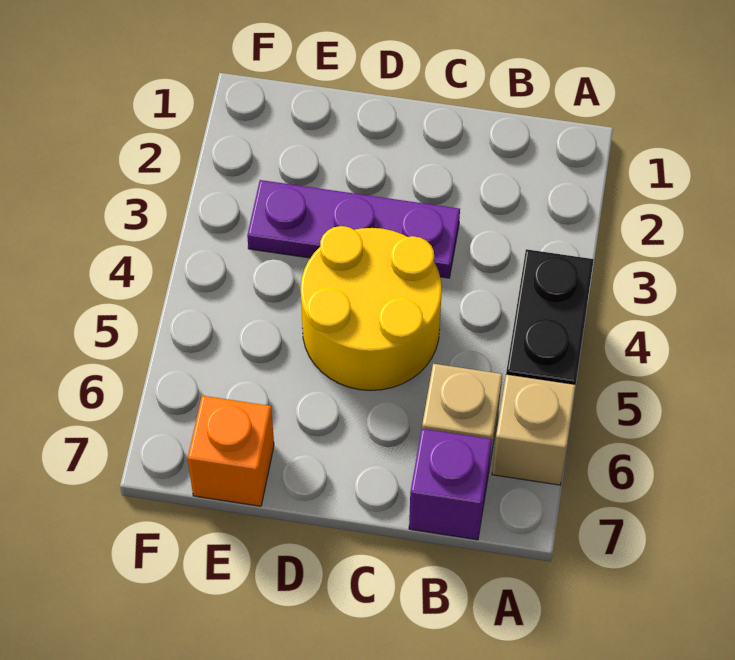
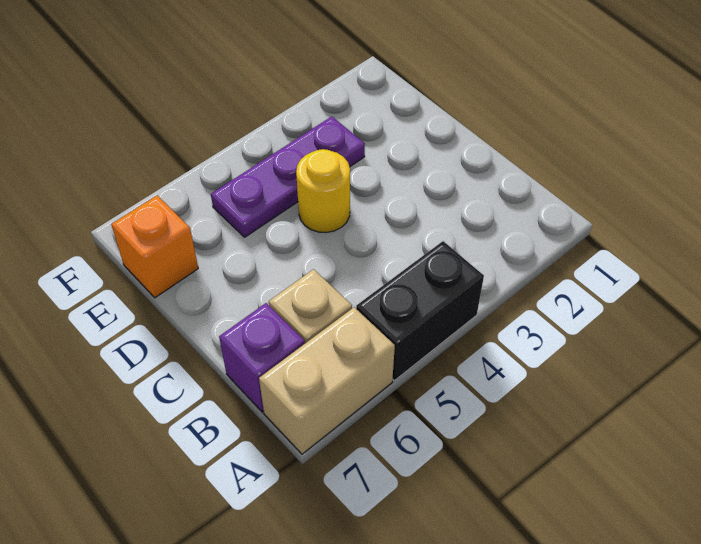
tan brick A6 level 1 -> tan brick A6:A7 level 1
purple plate C3:E3 level 1 -> purple plate E3:E5 level 1
yellow round brick C4:D5 level 1 -> yellow round brick D4 level 1

